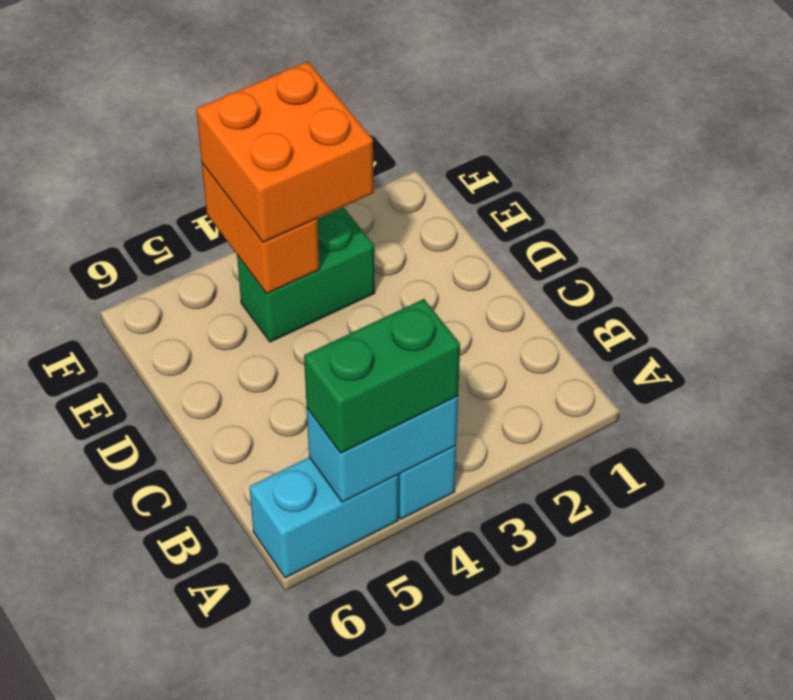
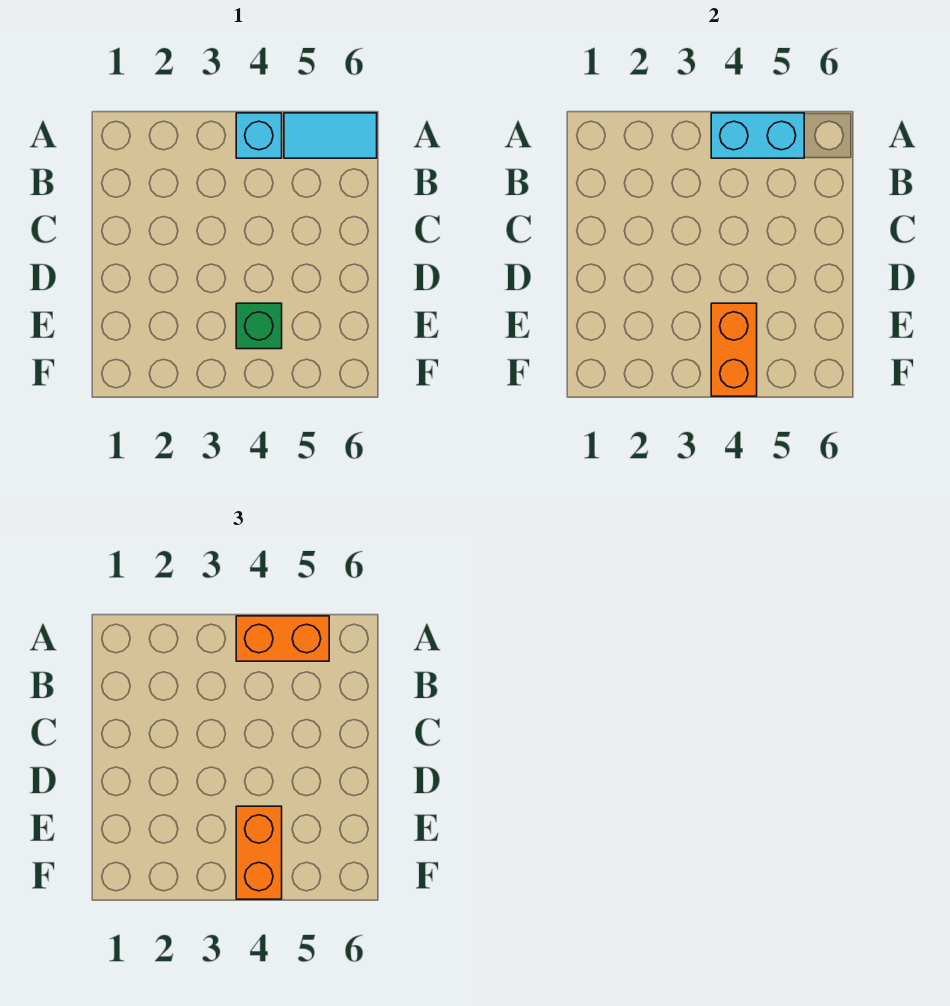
green brick A4:A5 level 3 -> orange brick A4:A5 level 3
cyan brick A5:A6 level 1 -> cyan tile A5:A6 level 1
green brick E3:E4 level 1 -> green brick E4 level 1
orange brick E3:F4 level 3 -> orange brick E4:F4 level 3

